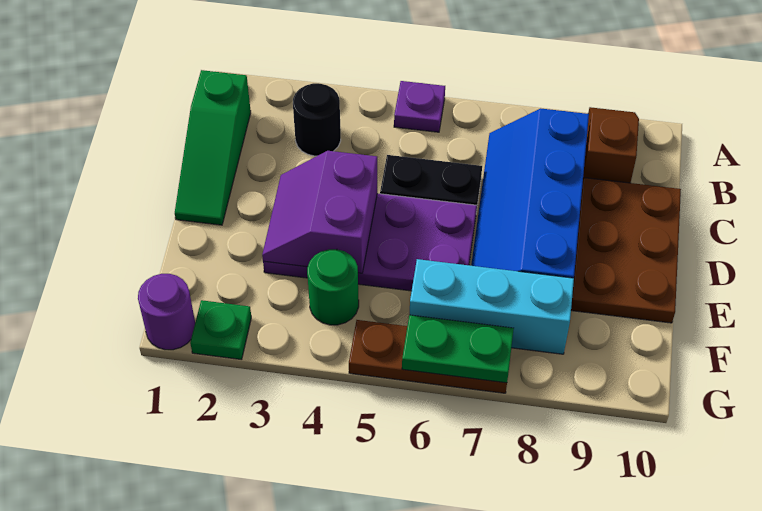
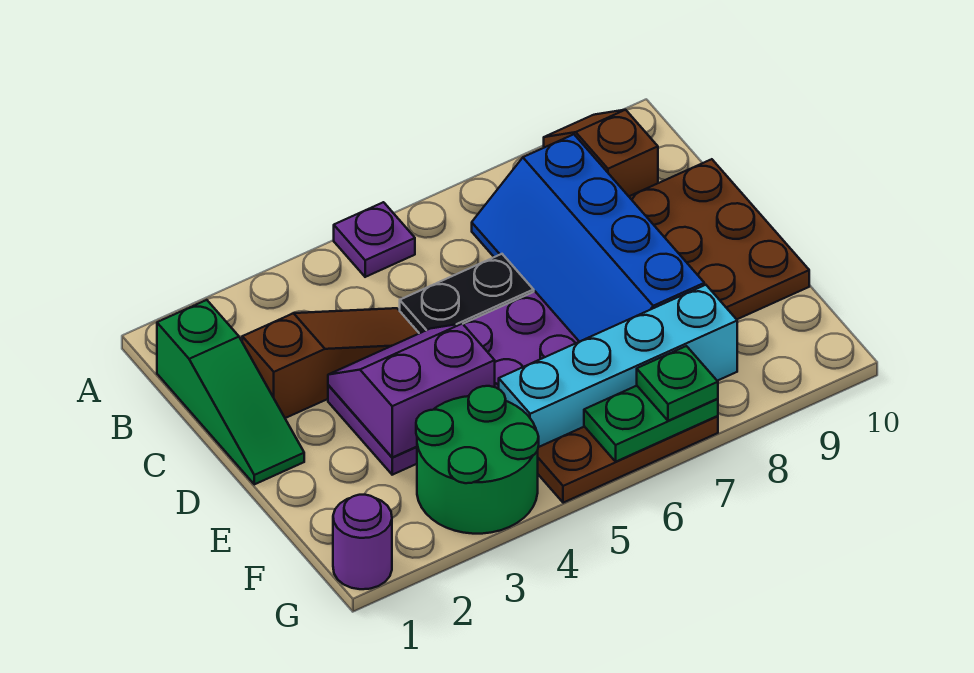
black round brick B3 level 1 -> none
none -> brown slope C2:C4 level 1 top 2
purple slope D3:E4 level 2 top 4 -> purple slope D3:E4 level 2 top E
green round brick F4 level 1 -> green round brick F3:G4 level 1
cyan brick F6:F8 level 1 -> cyan brick F5:F8 level 1
green plate G2 level 1 -> green plate G7 level 3

